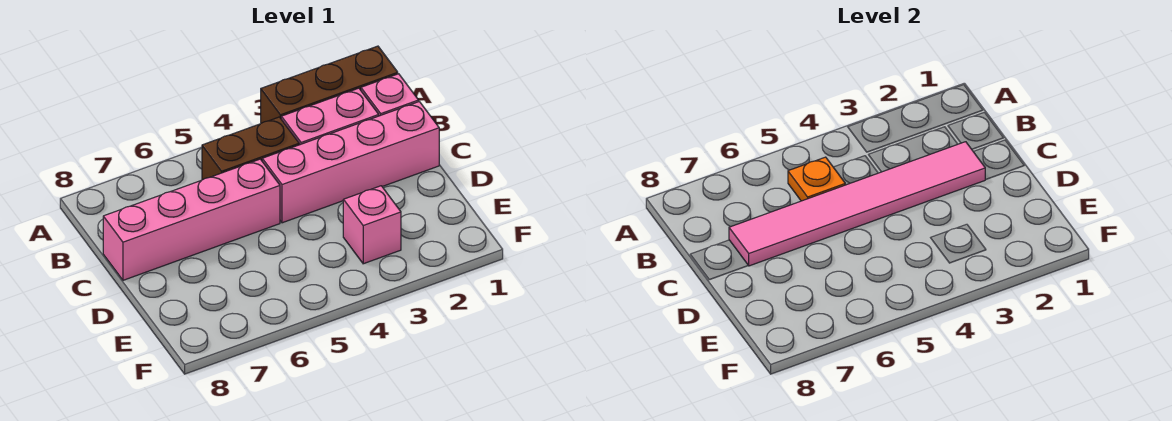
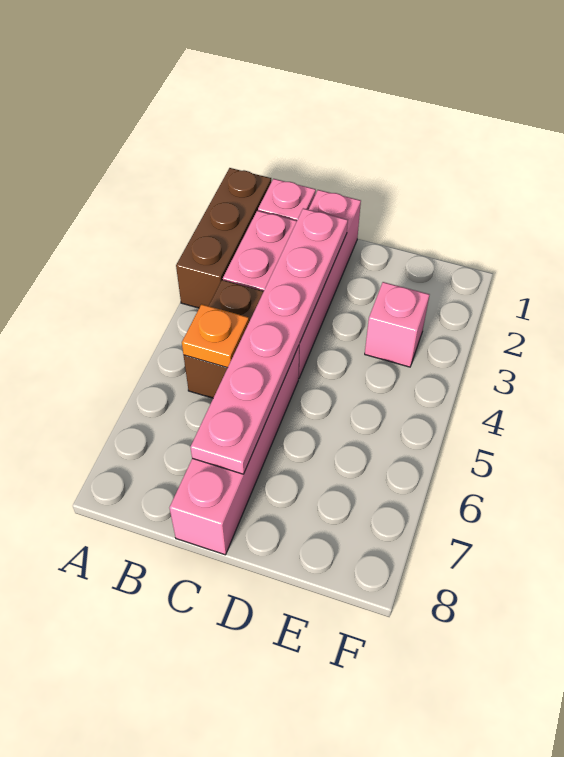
pink tile C2:C7 level 2 -> pink plate C2:C7 level 2

